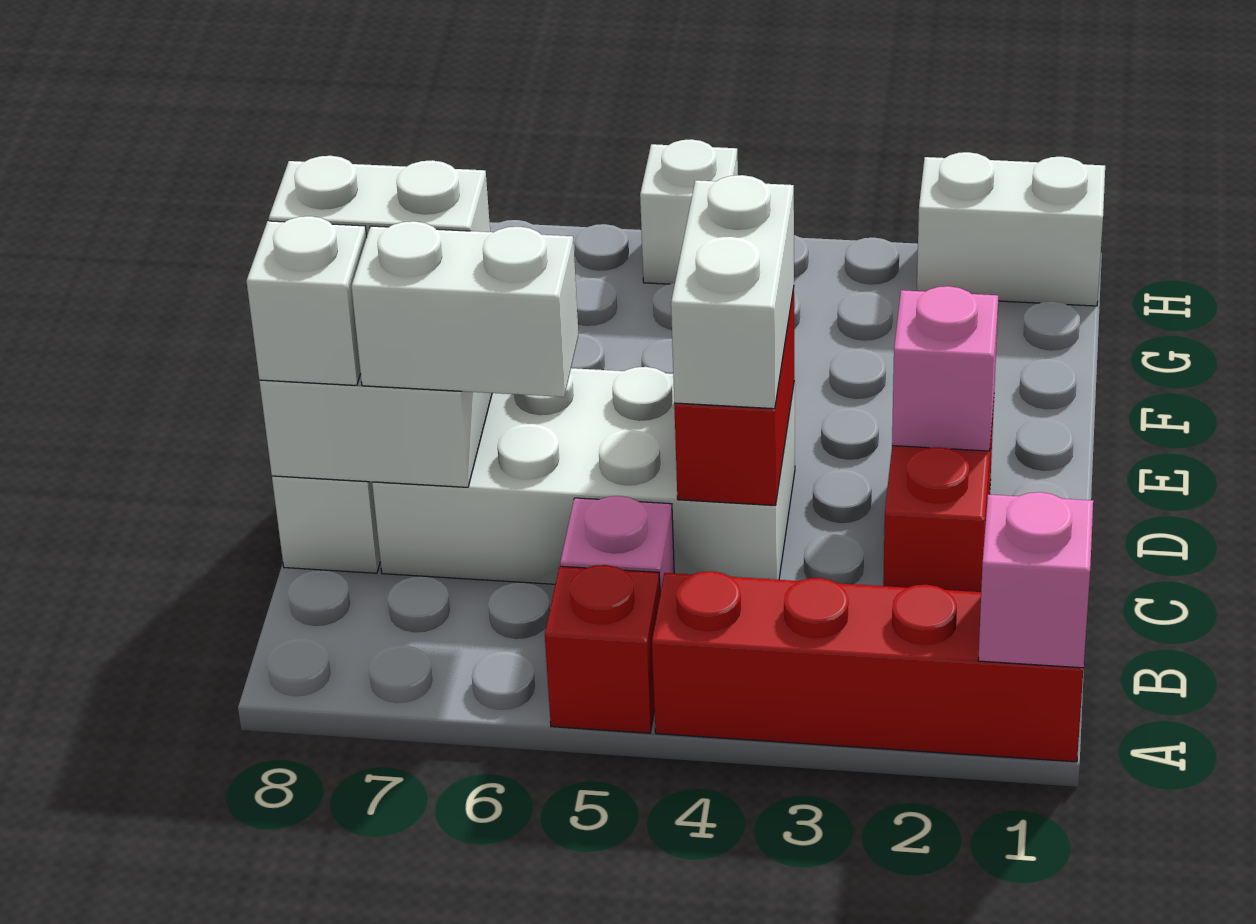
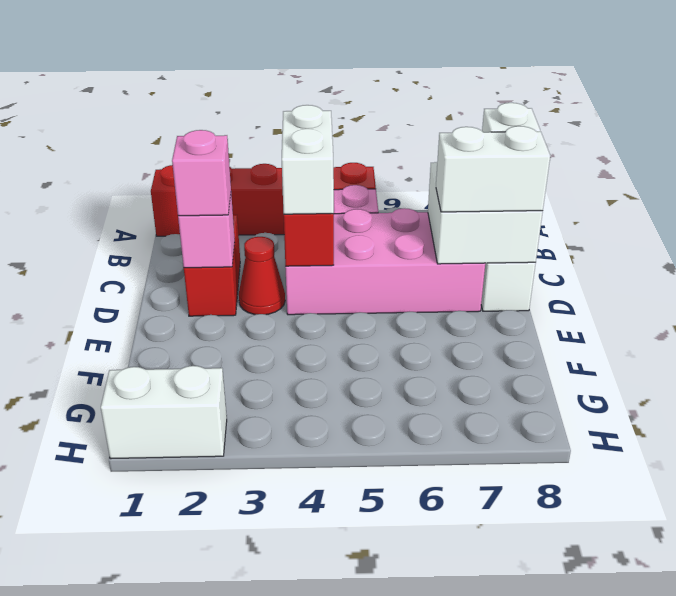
pink brick A1 level 2 -> pink brick D2 level 3
white brick C4:D7 level 1 -> pink brick C4:D7 level 1
white brick C6:C7 level 3 -> none
none -> red cone D3 level 1
white brick H5 level 1 -> none

